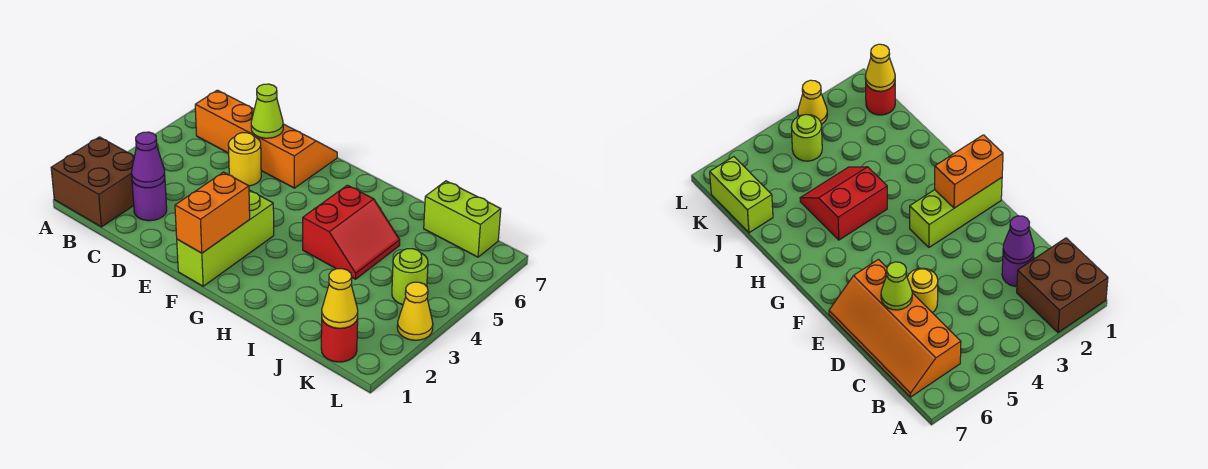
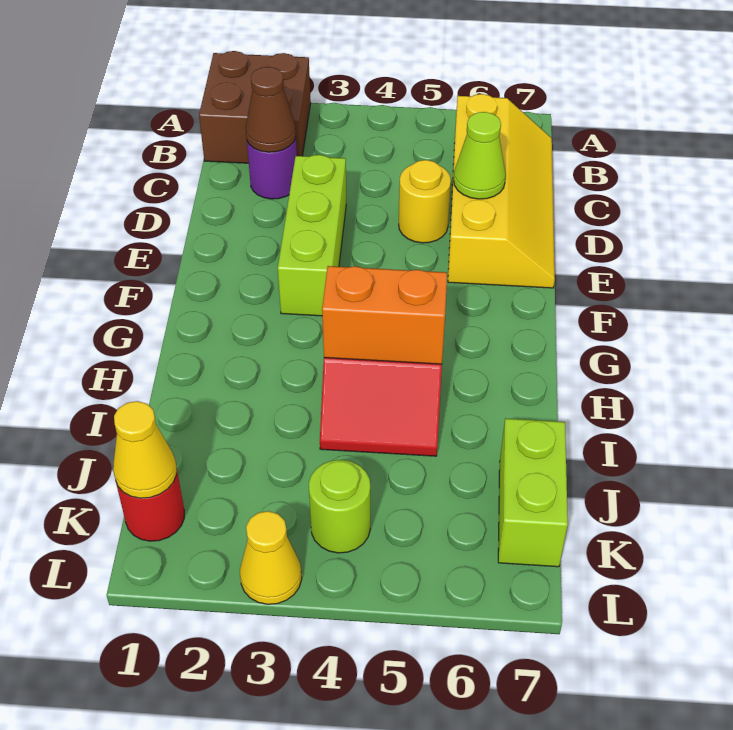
orange slope B6:E7 level 1 top 6 -> yellow slope B6:E7 level 1 top 6
purple cone C2 level 2 -> brown cone C2 level 2
lime brick F1:F3 level 1 -> lime brick D3:F3 level 1
orange brick F1:F2 level 2 -> orange brick H4:H5 level 2

